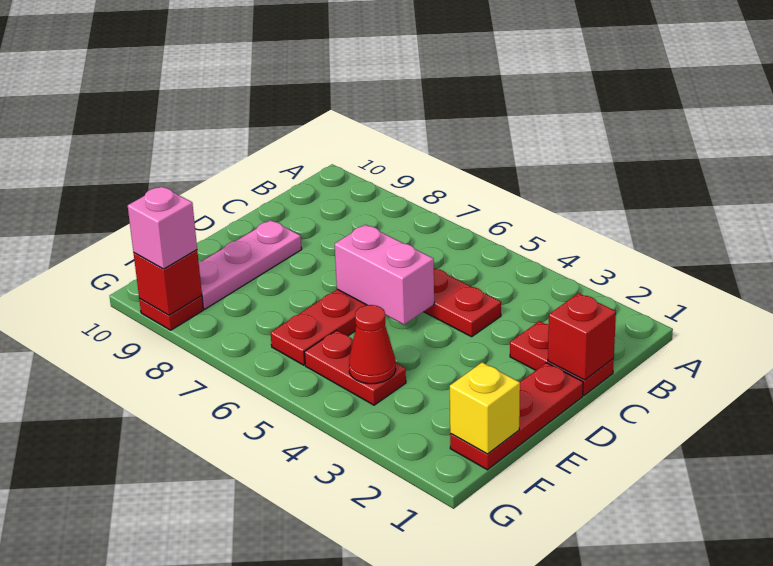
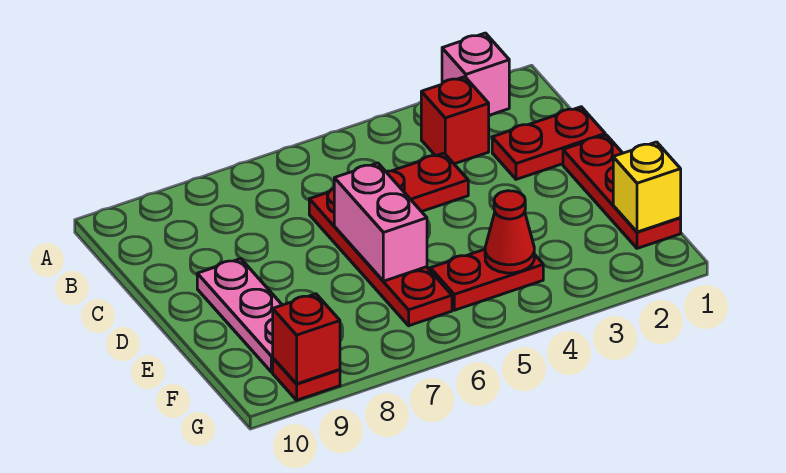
red brick C1 level 2 -> red brick B3 level 1
pink brick D5:D6 level 2 -> pink brick D6:E6 level 2
pink brick G9 level 3 -> pink brick A2 level 1

